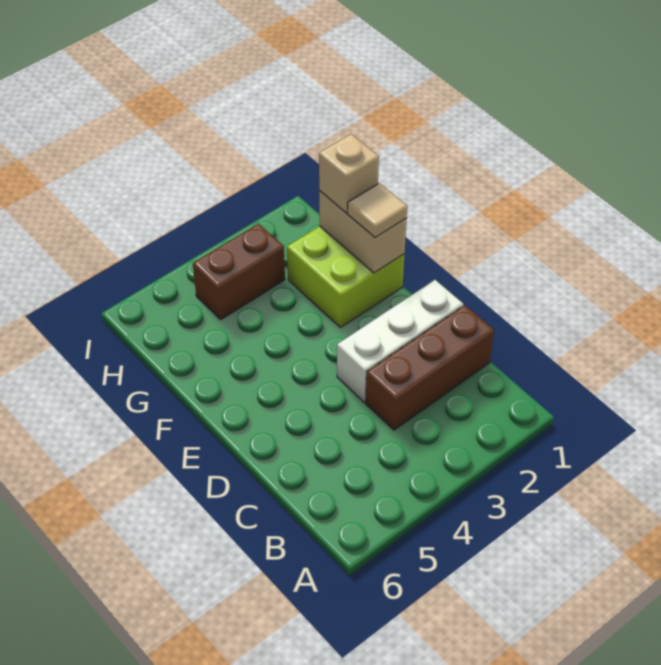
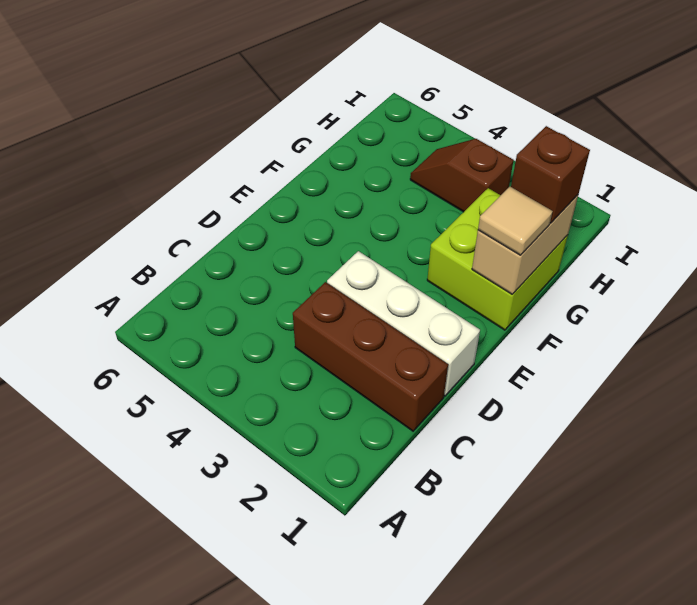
tan brick G1 level 3 -> brown brick G1 level 3
brown brick H3:H4 level 1 -> brown slope H3:H4 level 1 top 3

